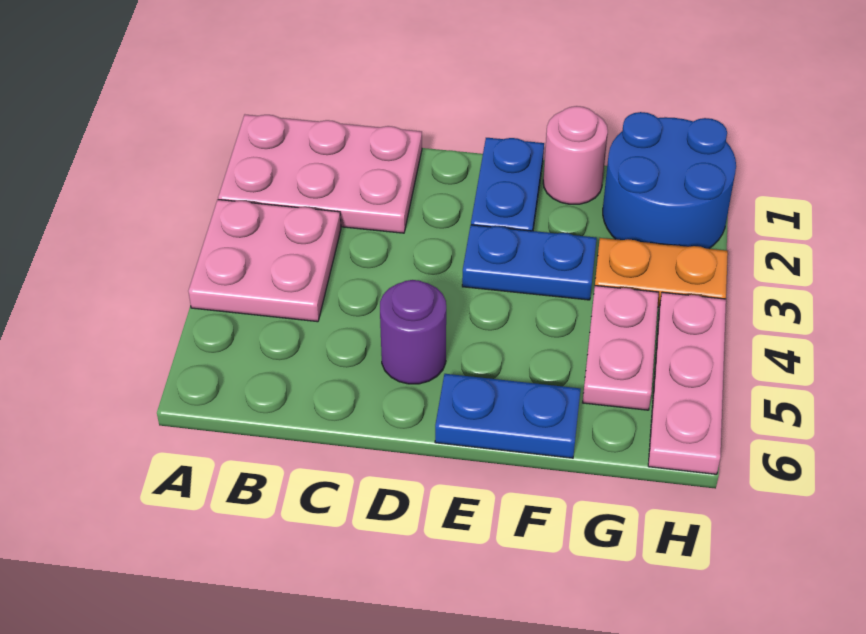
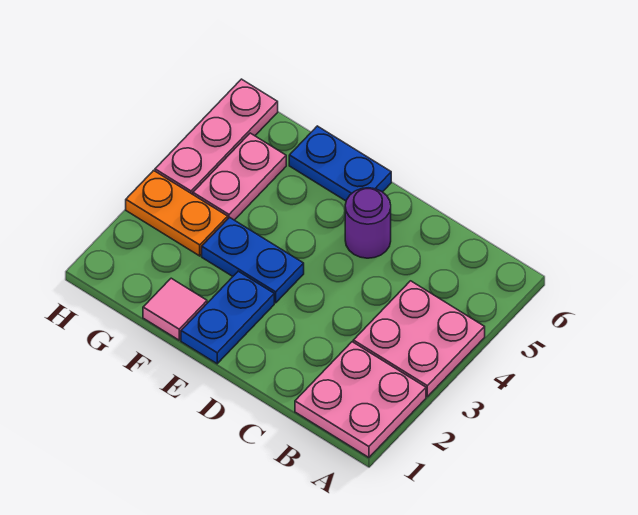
pink plate A1:C2 level 1 -> pink plate A1:B2 level 1
pink round brick F1 level 1 -> pink tile F1 level 1
blue round brick G1:H2 level 1 -> none

